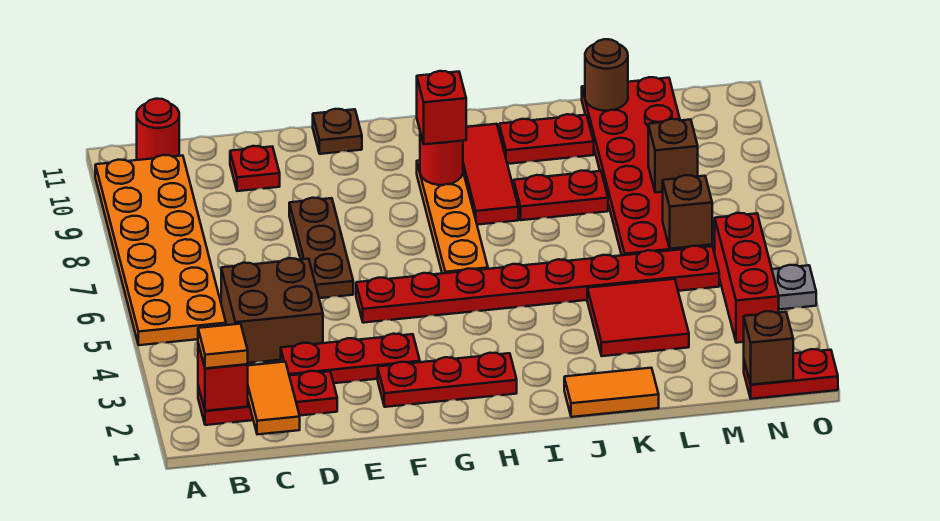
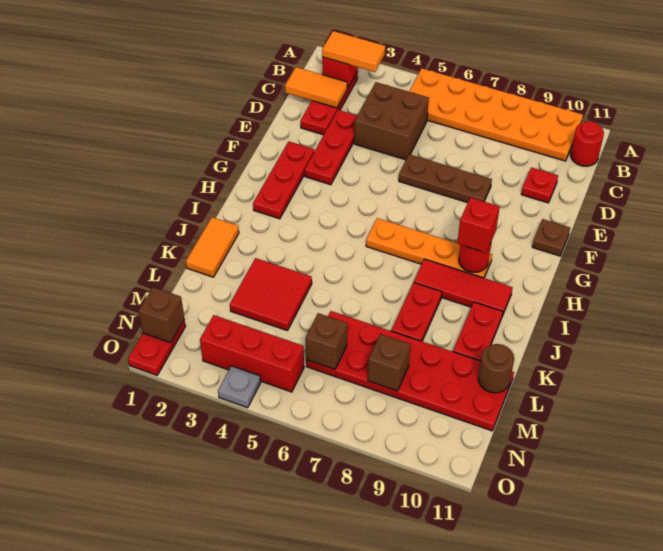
orange tile B2 level 3 -> orange tile B2:B3 level 3
red plate F5:M5 level 1 -> none

